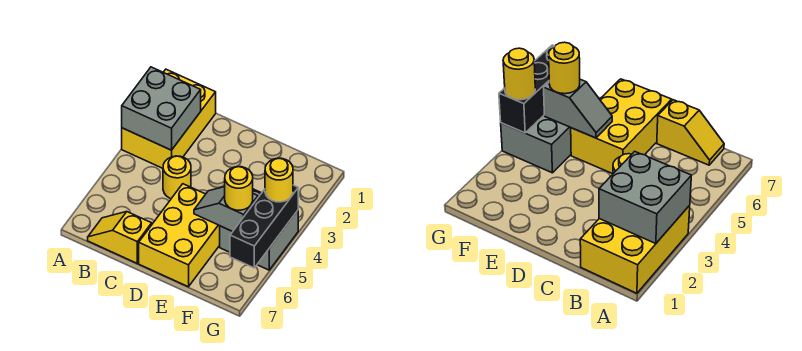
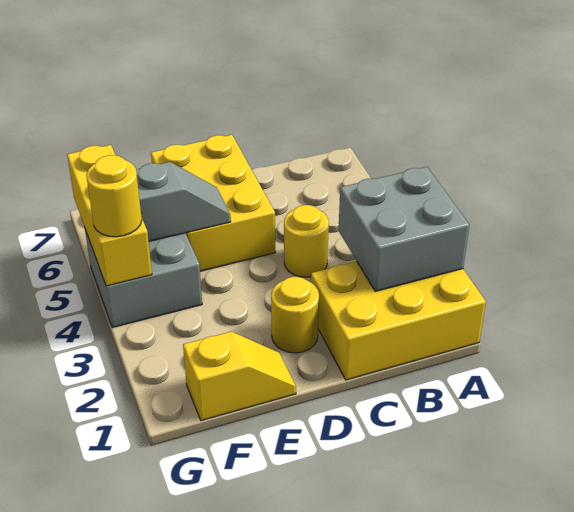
yellow brick A1:B3 level 1 -> yellow brick A1:C2 level 1
yellow slope B7:C7 level 1 top C -> yellow slope E1:F1 level 1 top F
yellow round brick F5 level 3 -> yellow round brick D2 level 1
black brick G4:G6 level 2 -> yellow brick G4:G6 level 2

